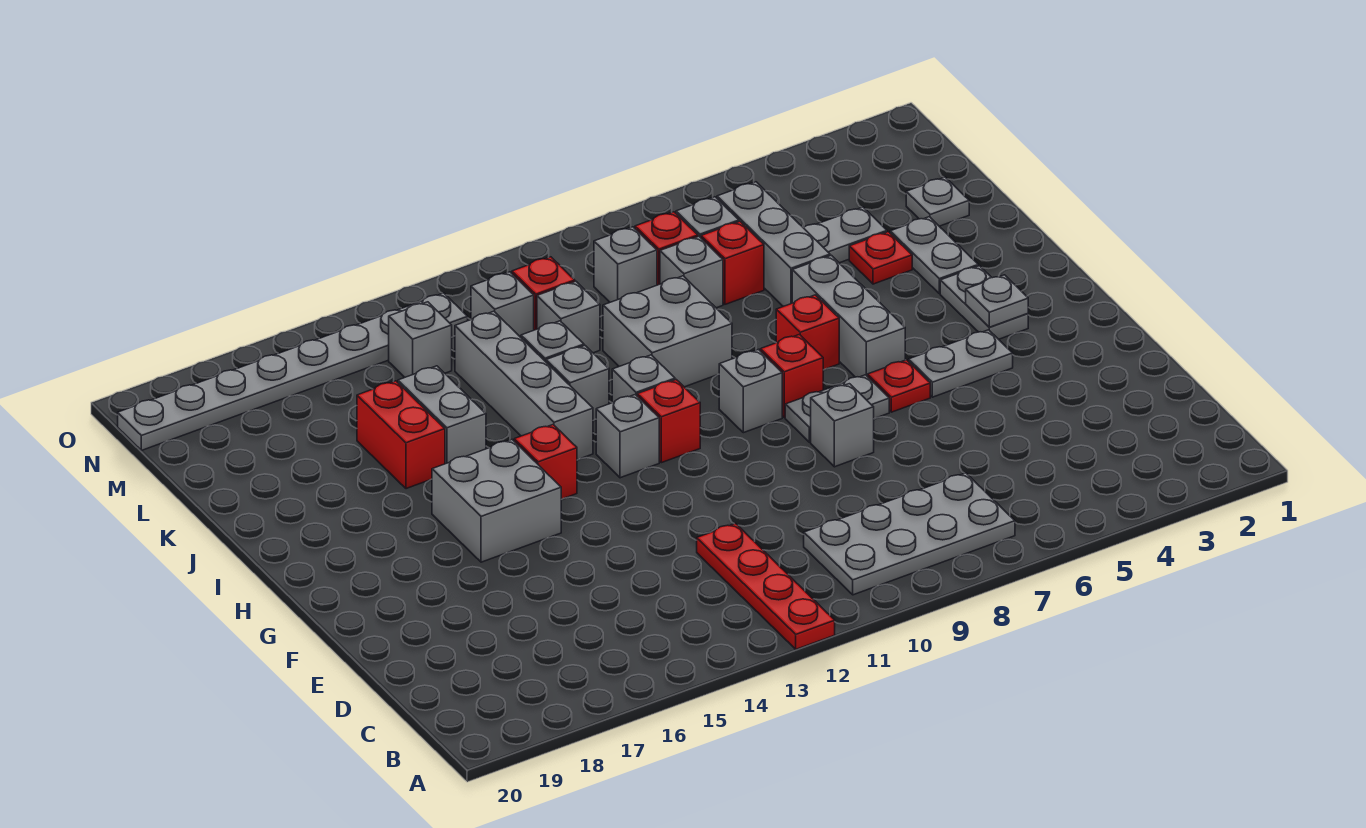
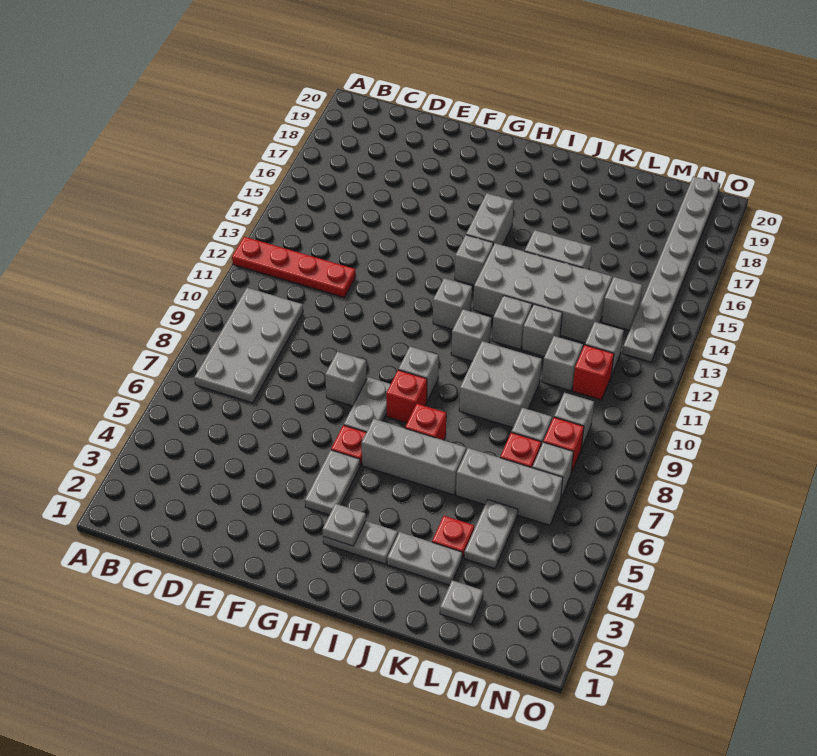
grey brick G15:H16 level 1 -> grey brick H15:H16 level 1
red brick H11 level 1 -> none
red brick H14 level 1 -> grey brick H14 level 1
grey brick I13:L13 level 1 -> grey brick I13:L14 level 1
red brick J16:K16 level 1 -> none

